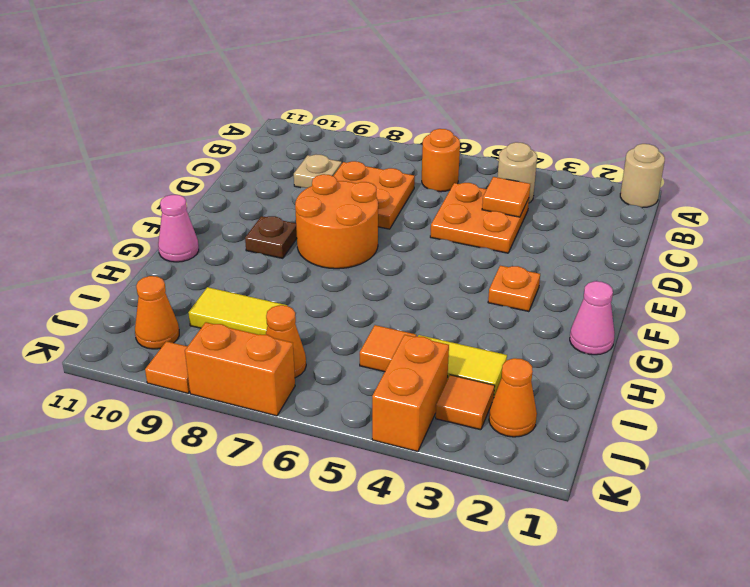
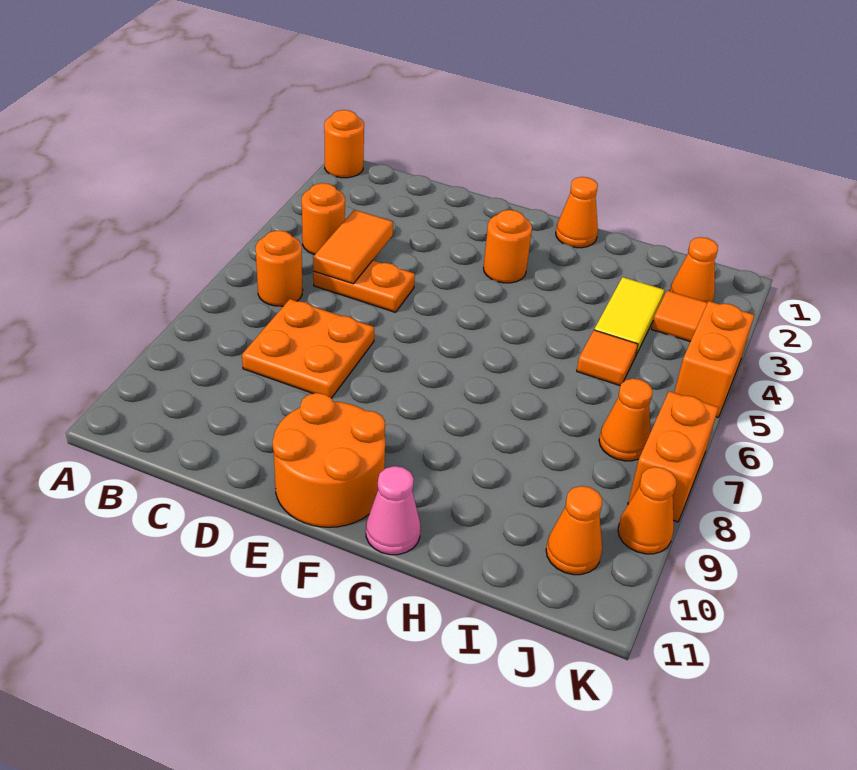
tan round brick A1 level 1 -> orange round brick A1 level 1
tan round brick B4 level 1 -> orange round brick B4 level 1
orange plate C4:D5 level 1 -> orange plate C5:D5 level 1
orange tile C4 level 2 -> orange tile C4:C5 level 2
tan plate C9 level 1 -> none
orange round brick E7:F8 level 1 -> orange round brick E10:F11 level 1
orange plate F3 level 1 -> orange round brick F3 level 1
brown plate F9 level 1 -> none
pink cone G1 level 1 -> orange cone G1 level 1
yellow tile I8:I9 level 1 -> none
orange brick J4:K4 level 1 -> orange brick K4:K5 level 1
orange tile K9 level 1 -> orange cone K9 level 1

